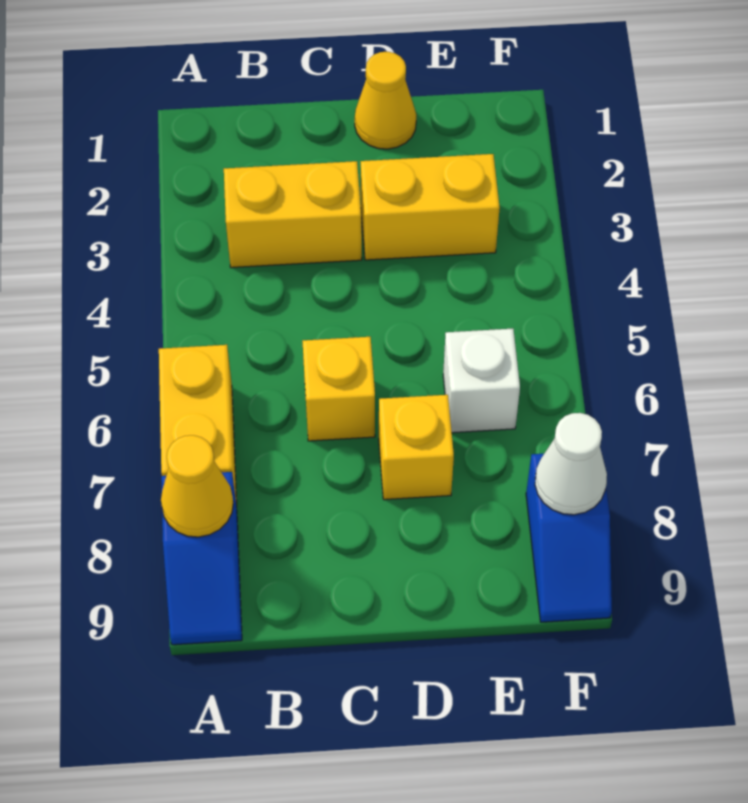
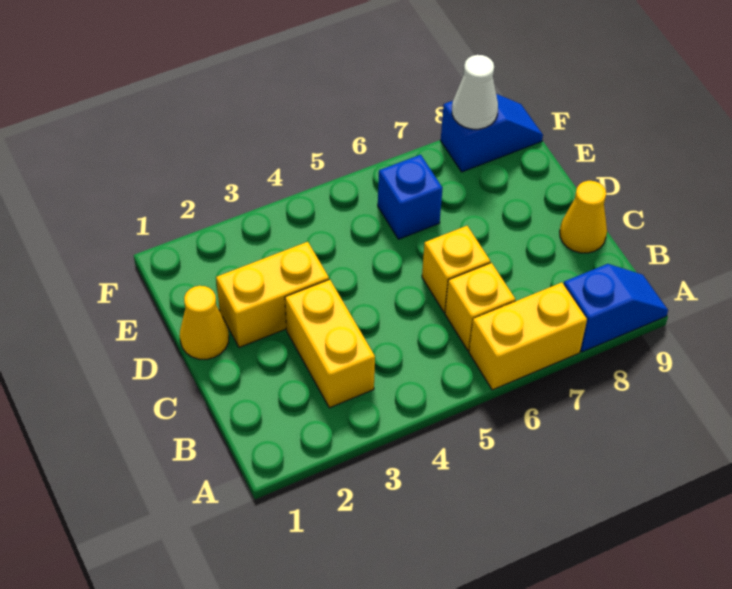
yellow cone A8 level 2 -> yellow cone C9 level 1
yellow brick D3:E3 level 1 -> yellow brick D2:D3 level 1
yellow brick D7 level 1 -> yellow brick B6 level 1
white brick E6 level 1 -> blue brick E6 level 1

